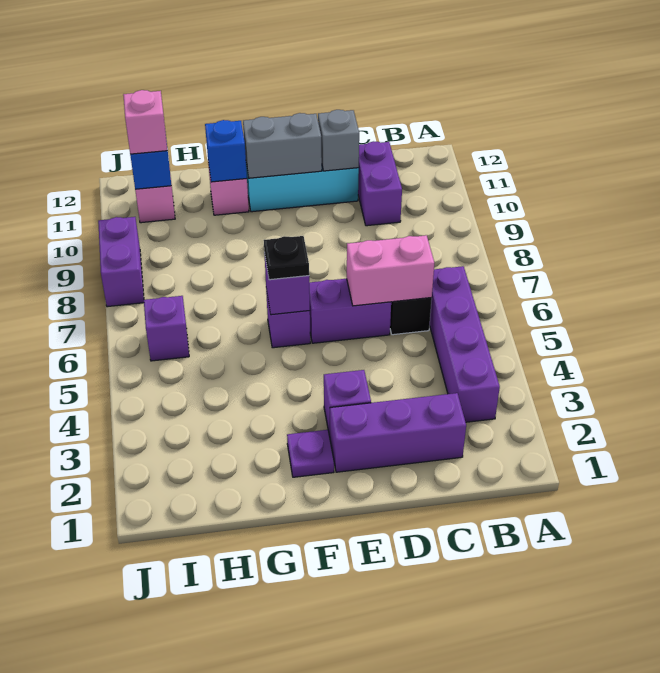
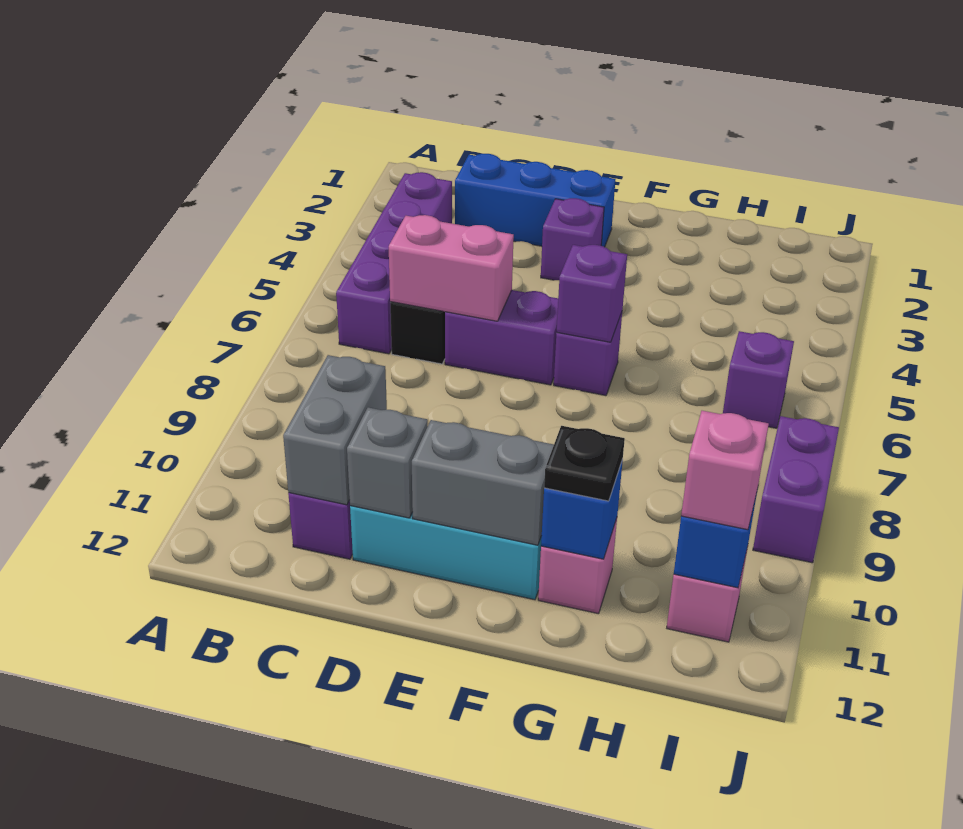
purple brick C2:E2 level 1 -> blue brick C2:E2 level 1
none -> grey brick C10:C11 level 2
purple plate F2 level 1 -> none
black plate F6 level 3 -> black plate G11 level 3

